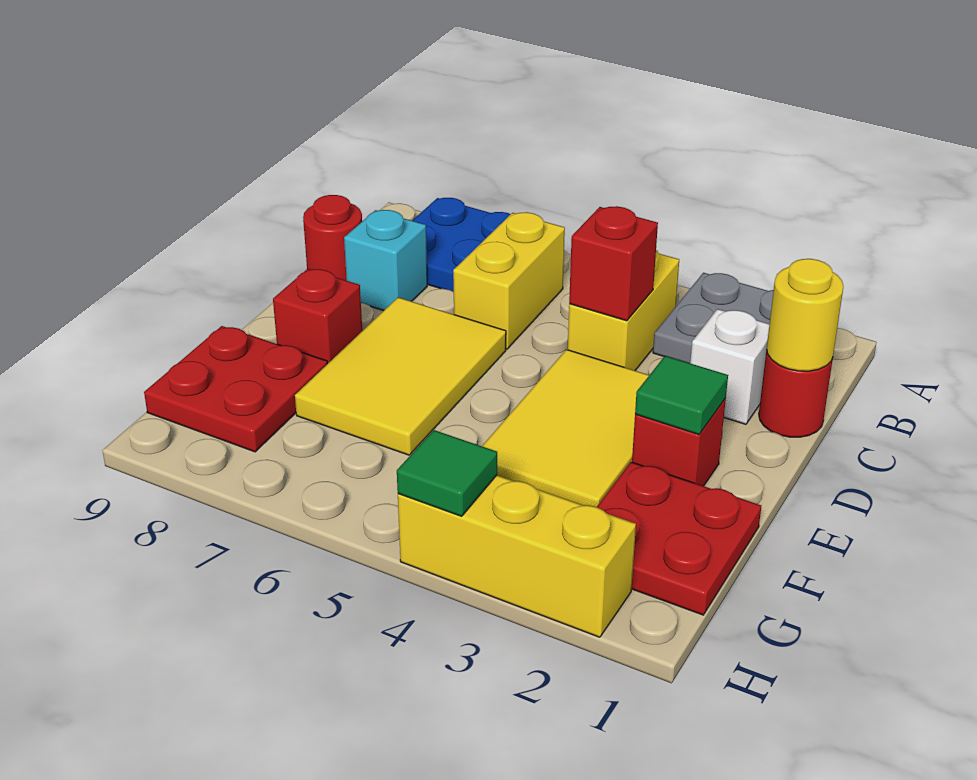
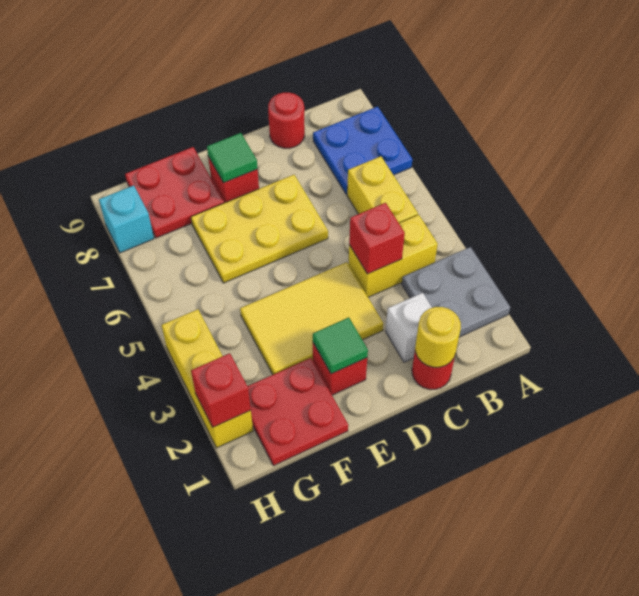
yellow brick B6:C6 level 1 -> yellow brick B5:B6 level 1
cyan brick C8 level 1 -> cyan brick H8 level 1
yellow tile D6:F7 level 1 -> yellow plate D6:F7 level 1
none -> red brick H2 level 2
green tile H4 level 2 -> green tile E8 level 2

